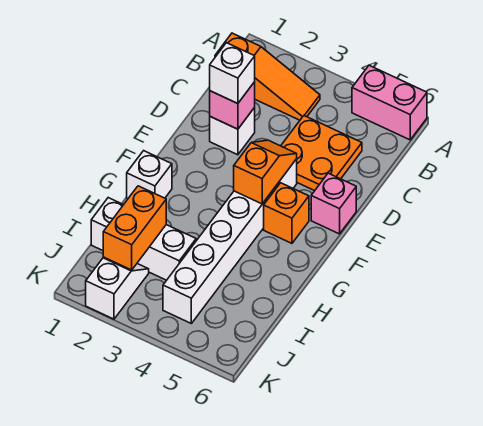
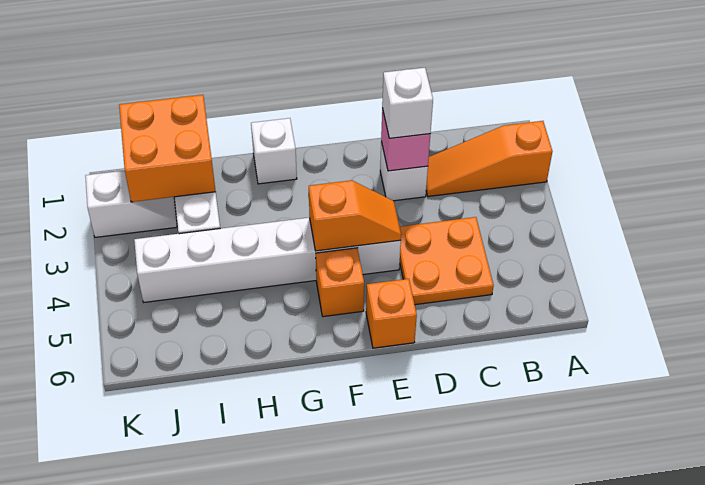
pink brick A5:A6 level 1 -> none
orange slope B1:B3 level 1 top 1 -> orange slope A2:C2 level 1 top A
pink brick E6 level 1 -> orange brick E6 level 1
orange brick I2:J2 level 2 -> orange brick I1:J2 level 2

